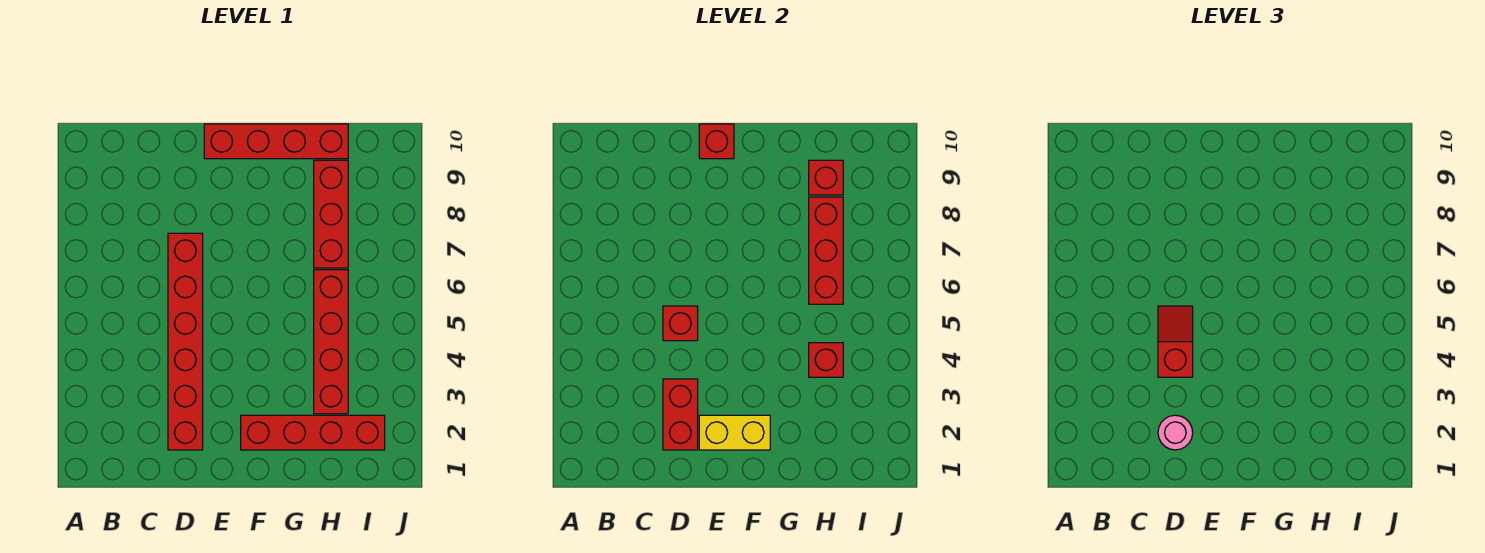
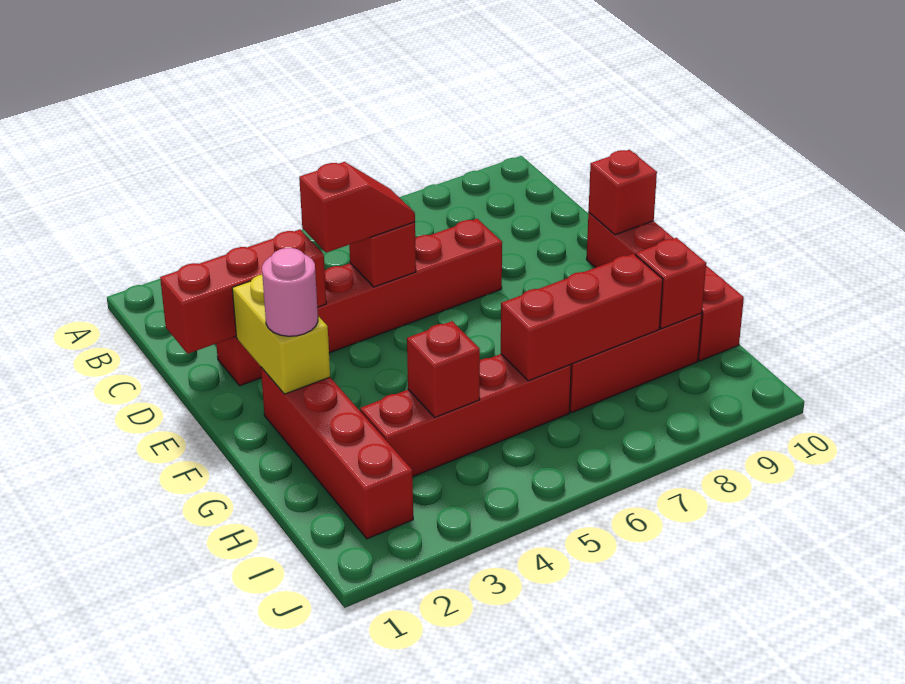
red brick D2:D3 level 2 -> red brick D1:D3 level 2
pink round brick D2 level 3 -> pink round brick F2 level 3

